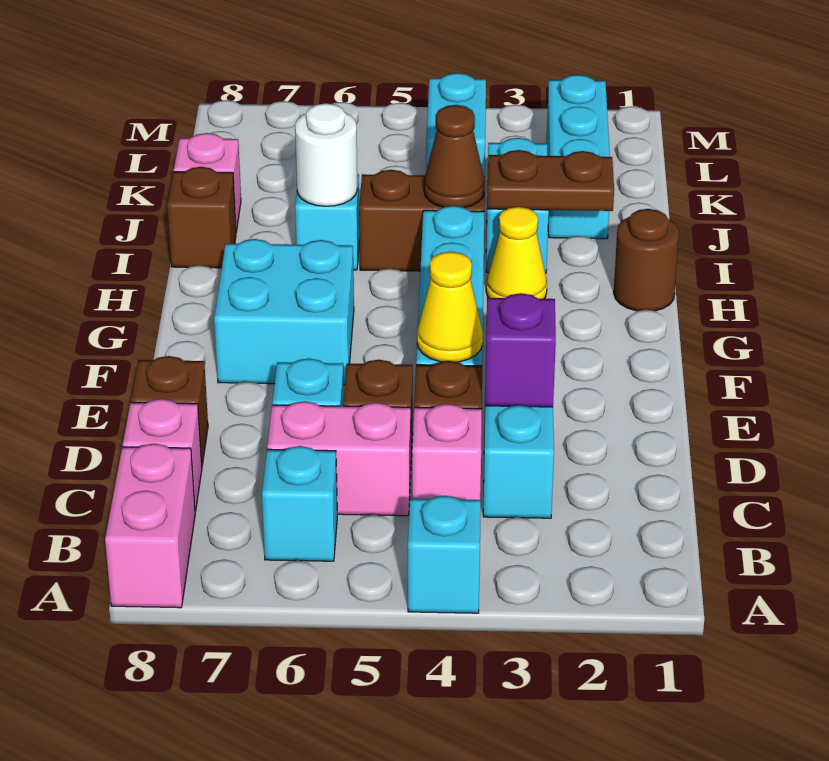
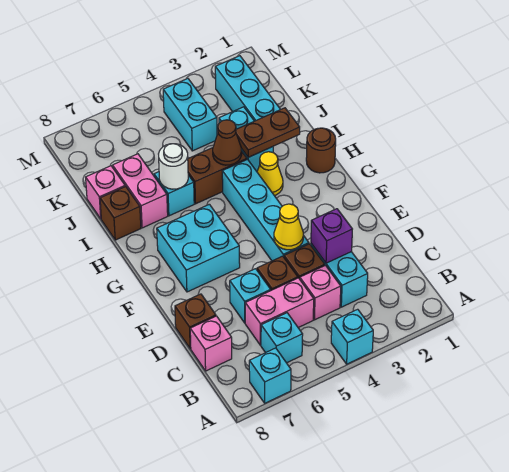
none -> cyan brick A7 level 1
pink brick A8:B8 level 1 -> pink brick I7:J7 level 1

